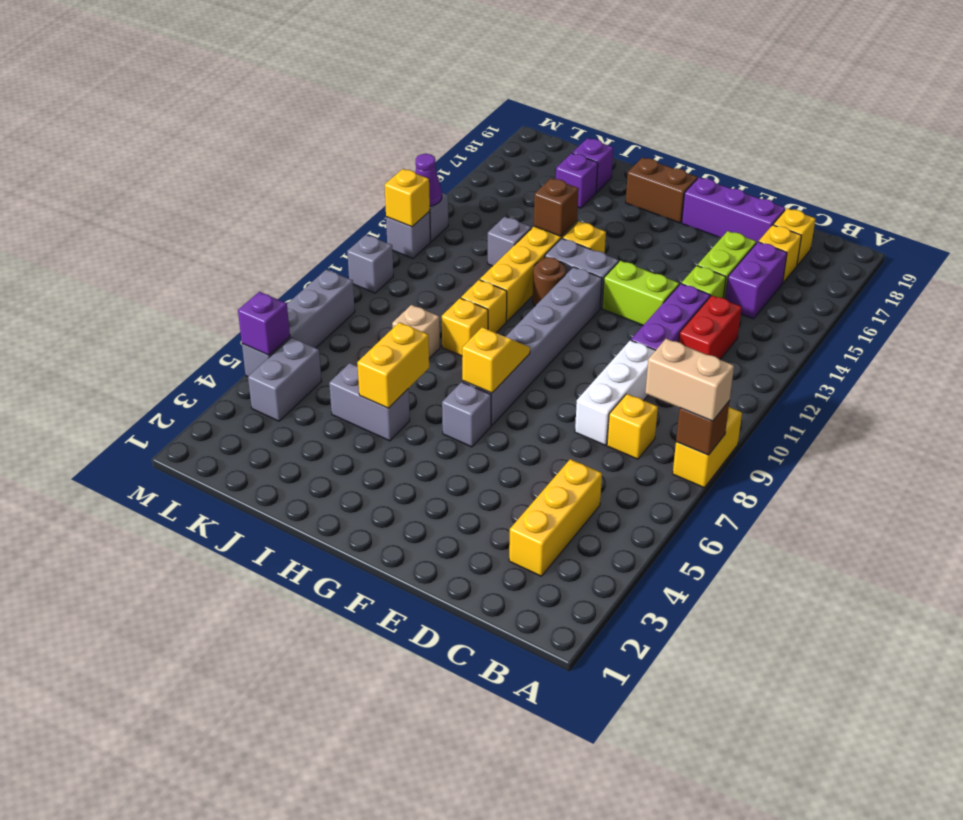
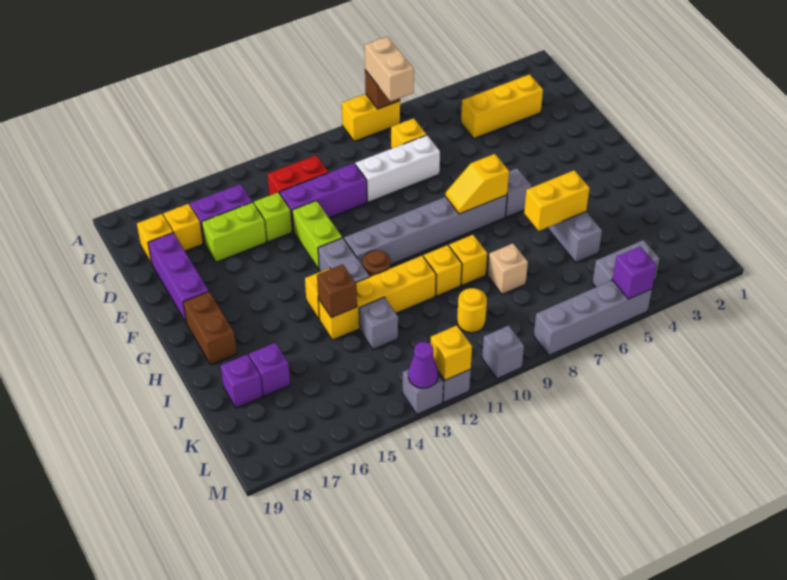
none -> yellow round brick K10 level 1

